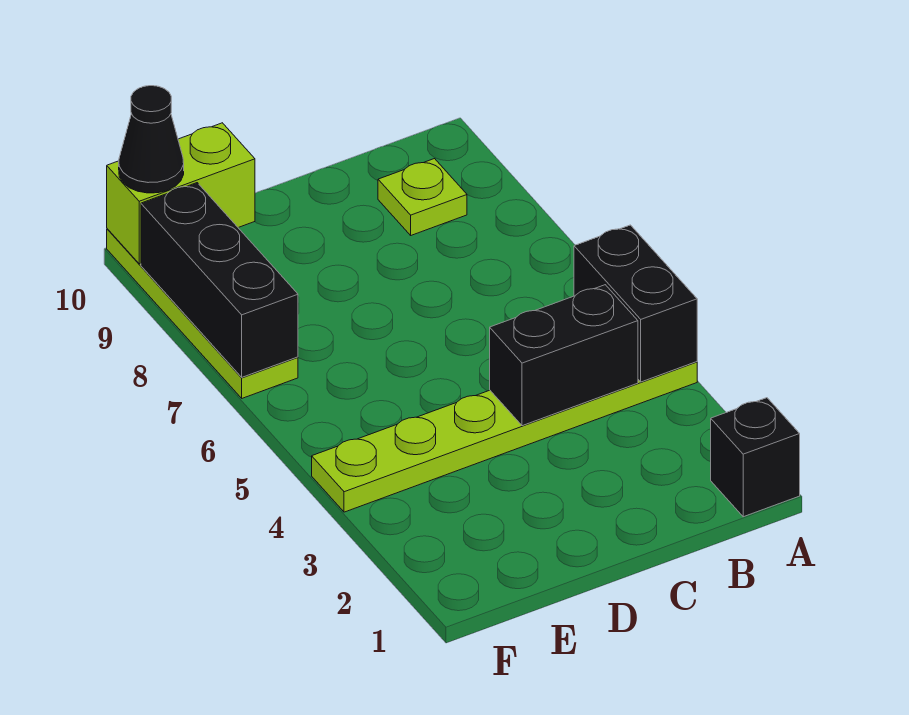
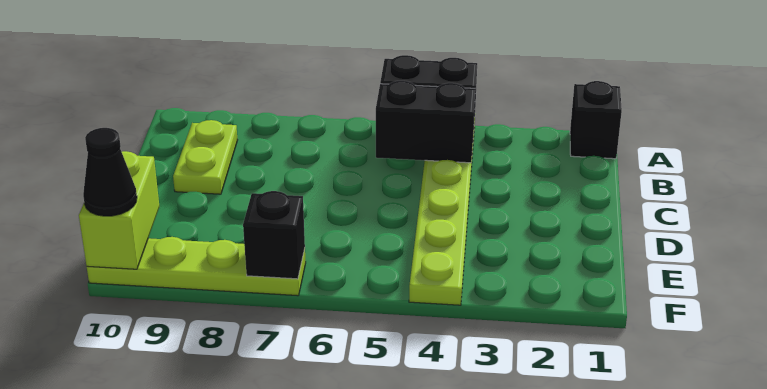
black brick B4:C4 level 2 -> black brick B4:B5 level 2
lime plate B9 level 1 -> lime plate B9:C9 level 1
black brick F7:F9 level 2 -> black brick F7 level 2

